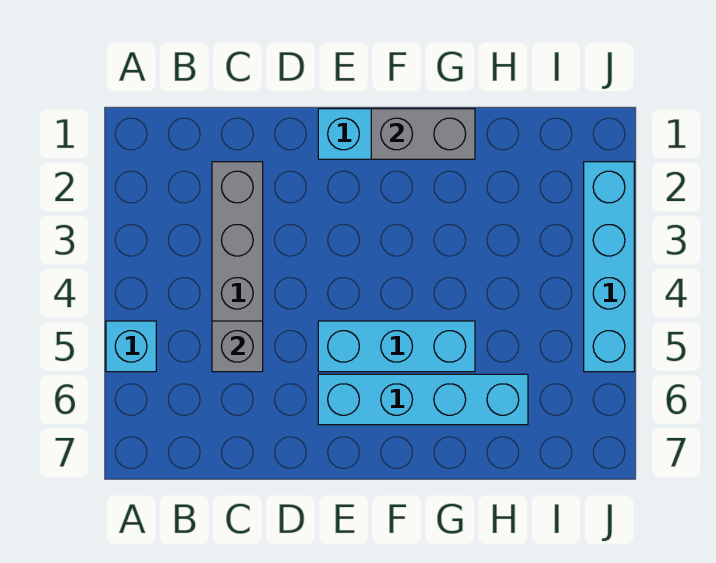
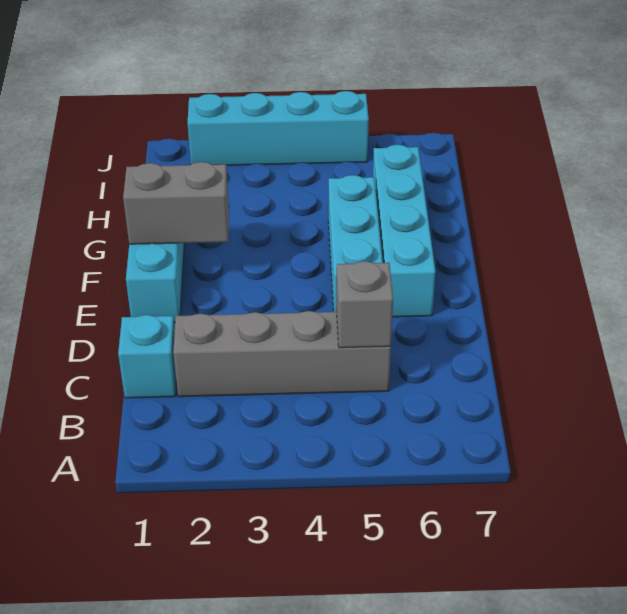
cyan brick A5 level 1 -> cyan brick C1 level 1
grey brick F1:G1 level 2 -> grey brick F1:F2 level 2

